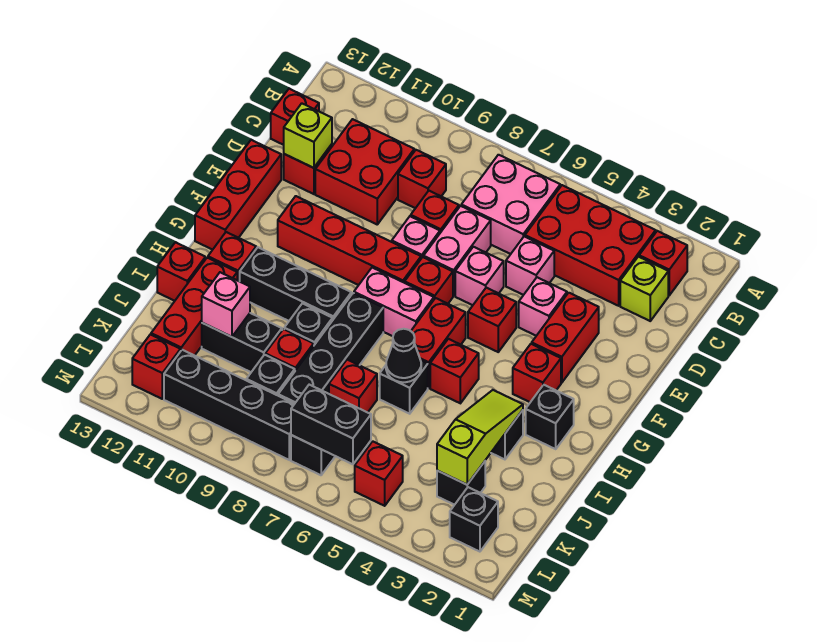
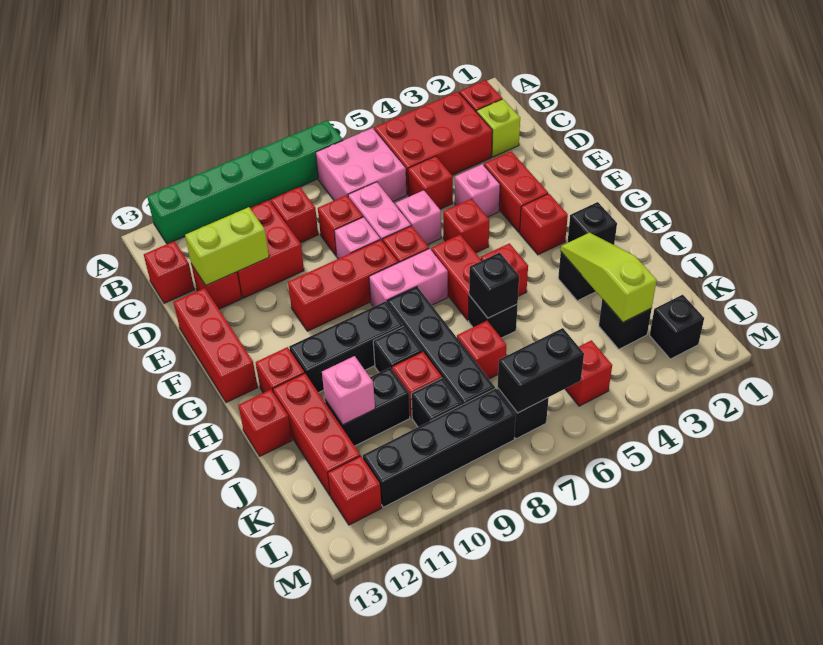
none -> green brick A7:A12 level 1
pink brick D5 level 1 -> red brick D5 level 1
lime brick D12 level 2 -> lime brick D11:D12 level 2
red brick F8:F11 level 1 -> red brick F8:F10 level 1
black cone I6 level 2 -> black brick I6 level 2

